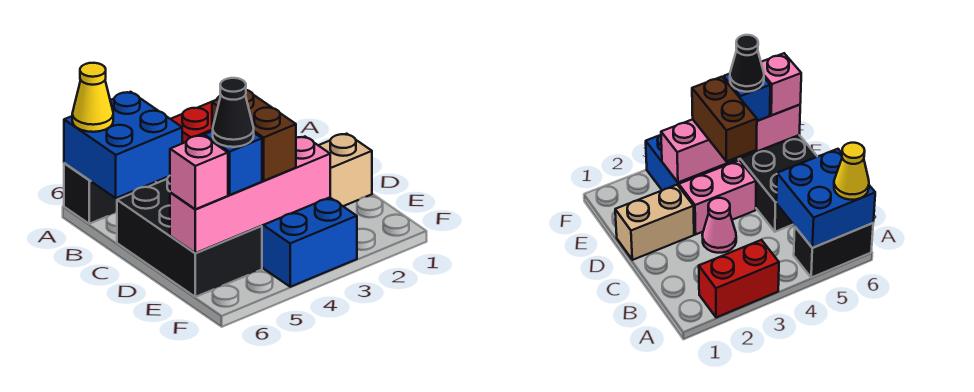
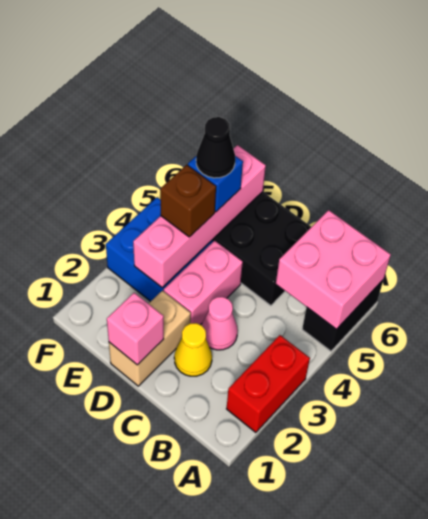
blue brick A5:B6 level 2 -> pink brick A5:B6 level 2
yellow cone A6 level 3 -> yellow cone C2 level 1
brown brick D4:E4 level 3 -> brown brick E4 level 3
pink brick E6 level 3 -> pink brick D1 level 2

